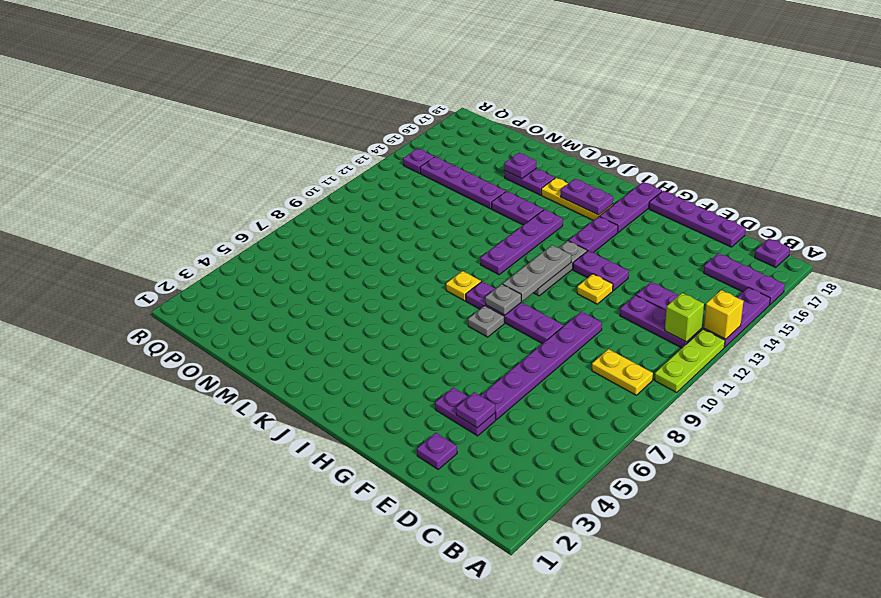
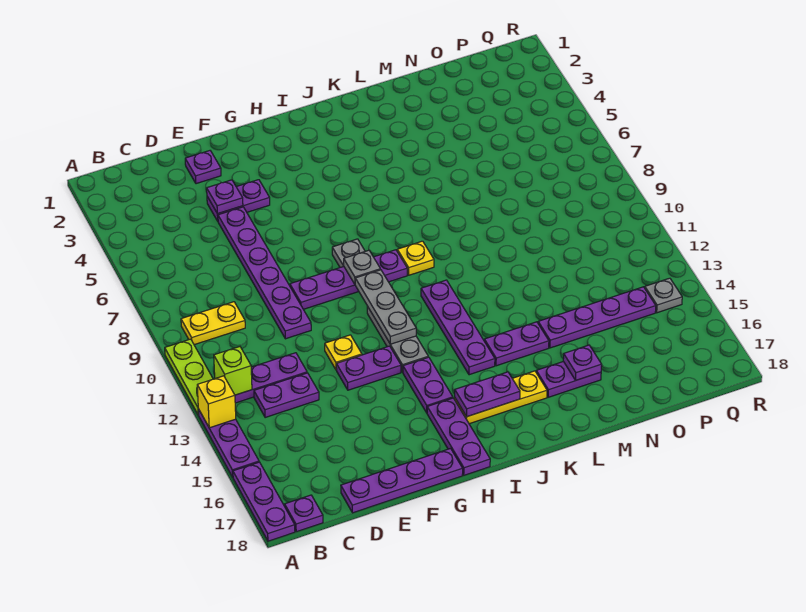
purple plate A16:C16 level 1 -> purple plate A16:A18 level 1
purple plate Q14 level 1 -> grey plate Q14 level 1

